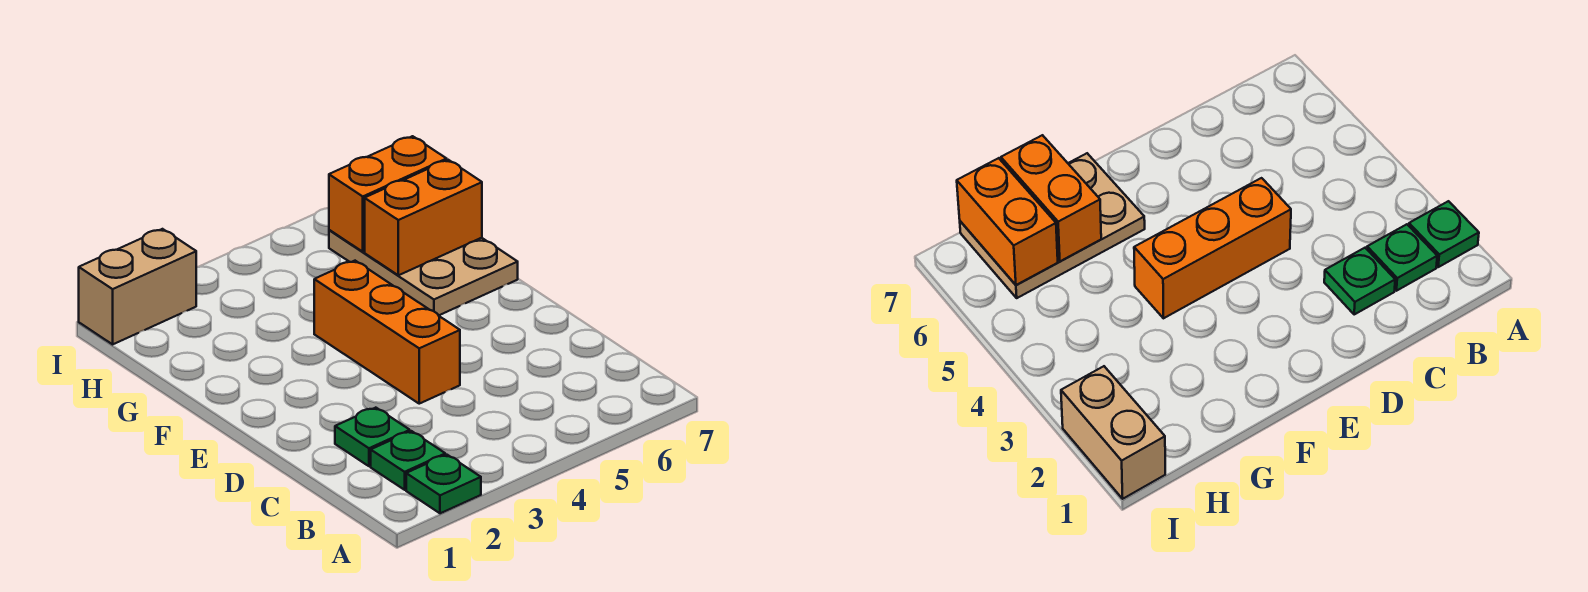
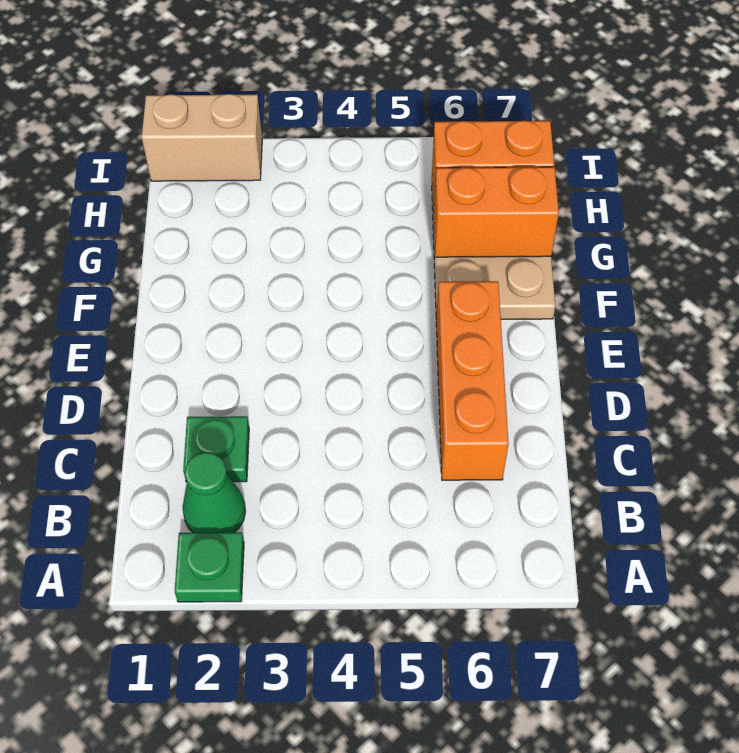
green plate B2 level 1 -> green cone B2 level 1
orange brick D4:F4 level 1 -> orange brick C6:E6 level 1

